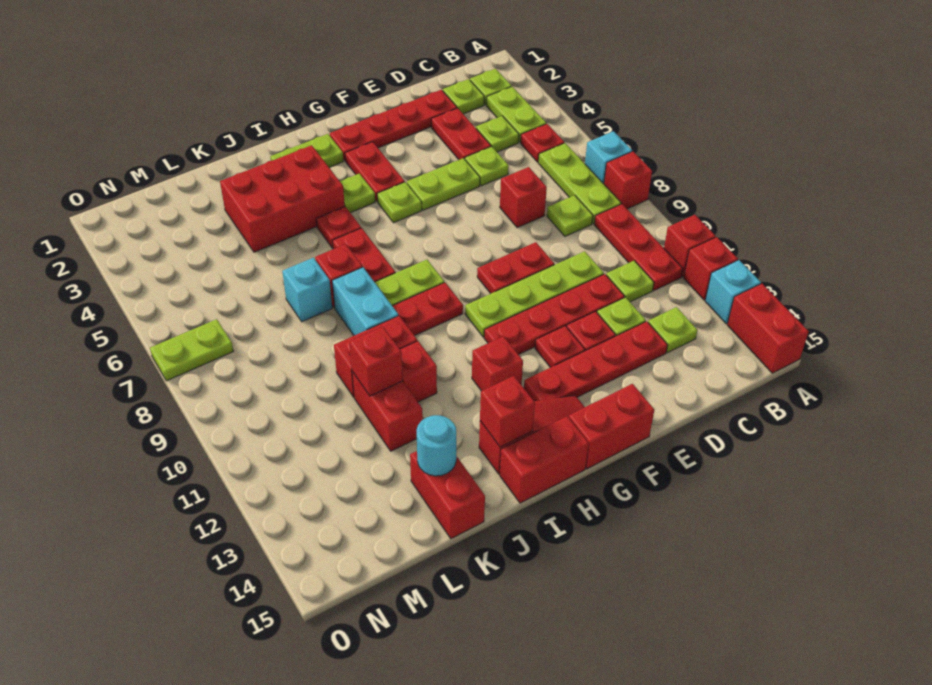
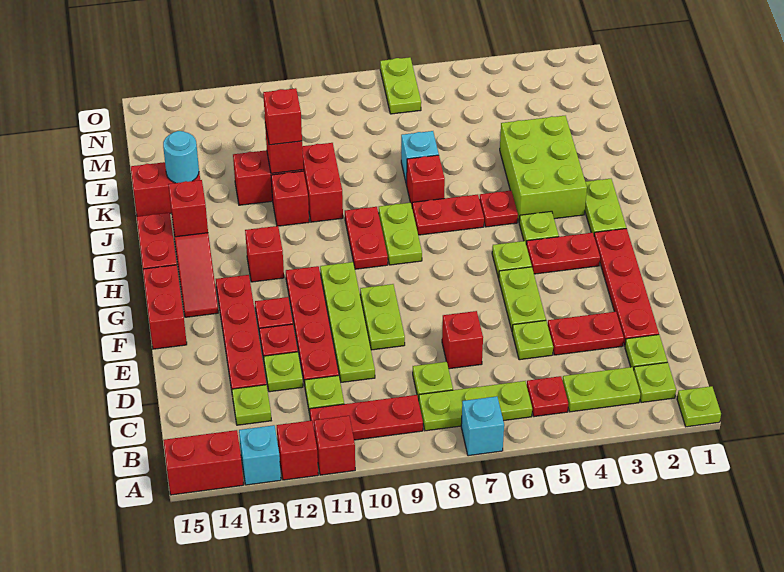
red brick A8 level 1 -> red brick K11 level 3
lime plate C4 level 1 -> lime plate A1 level 1
red plate E9:F9 level 1 -> lime plate E9:F9 level 1
red brick I3:K4 level 1 -> lime brick I3:K4 level 1
cyan brick J8:J9 level 1 -> none

